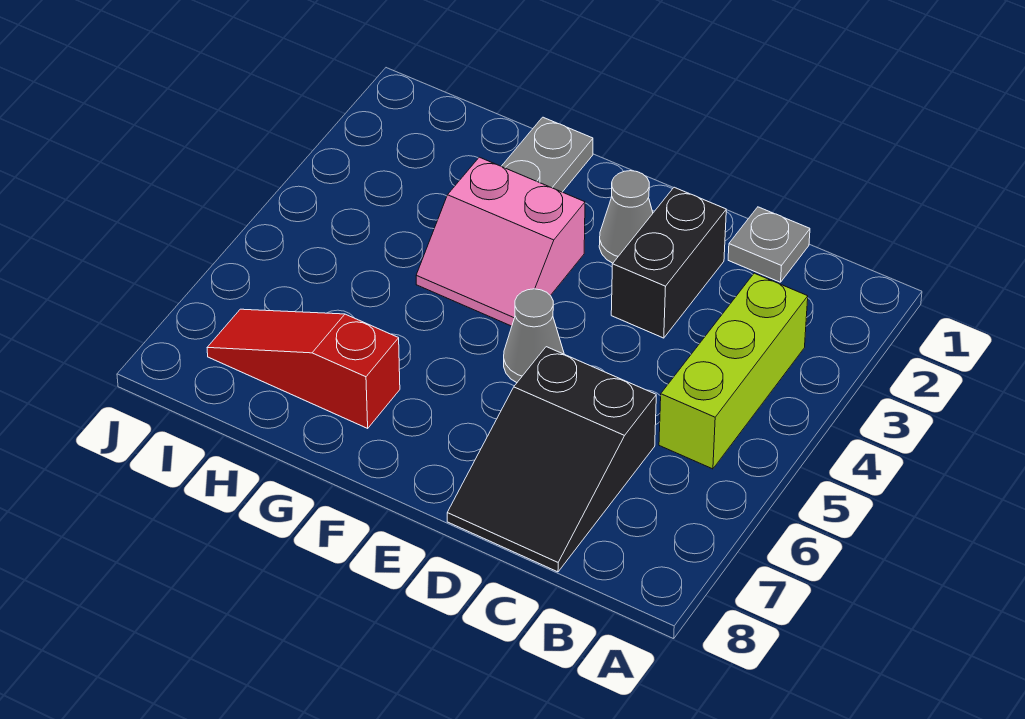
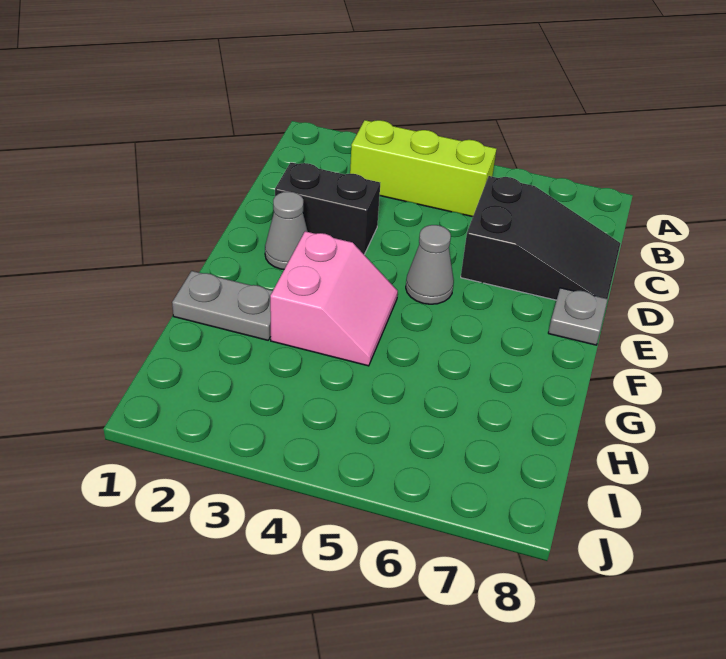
grey plate C1 level 1 -> grey plate E8 level 1
red slope G7:I7 level 1 top G -> none

